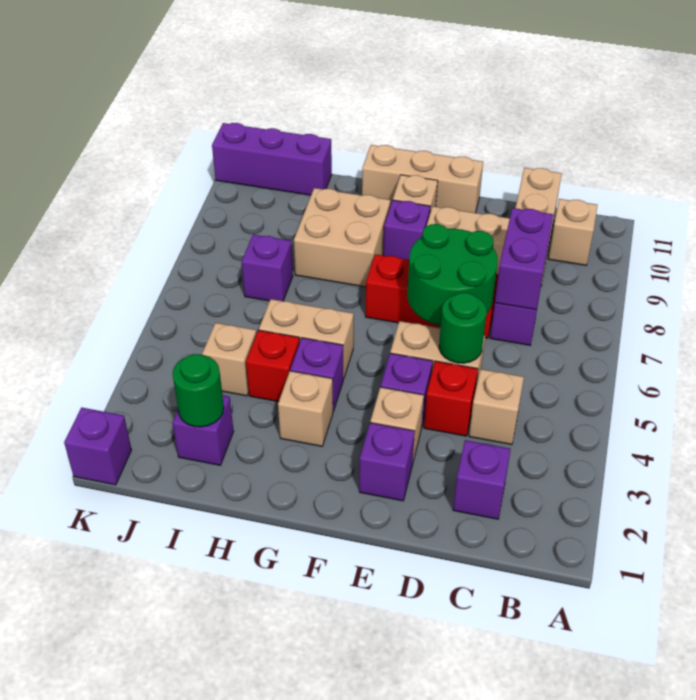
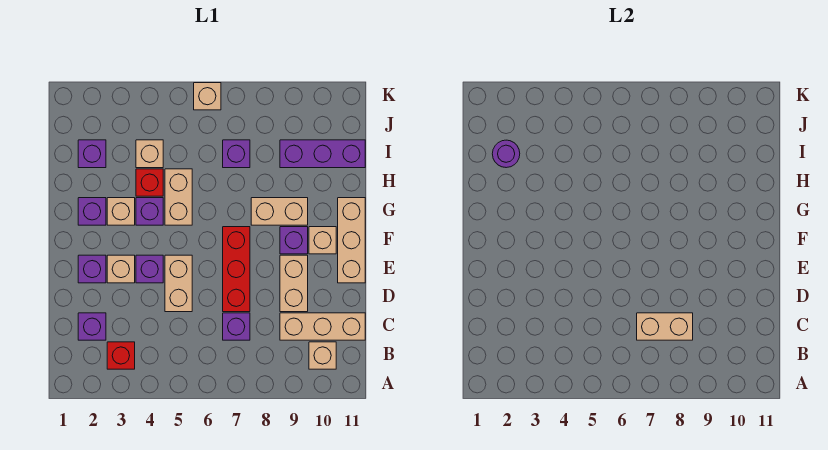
tan brick C4 level 1 -> tan brick K6 level 1
purple brick C7:C8 level 2 -> tan brick C7:C8 level 2
red brick D4 level 1 -> red brick B3 level 1
green round brick D5 level 2 -> none
green round brick D6:E7 level 2 -> none
tan brick G8:H9 level 1 -> tan brick G8:G9 level 1
green round brick I2 level 2 -> purple round brick I2 level 2
purple brick I11:K11 level 1 -> purple brick I9:I11 level 1
purple brick K1 level 1 -> purple brick G2 level 1

